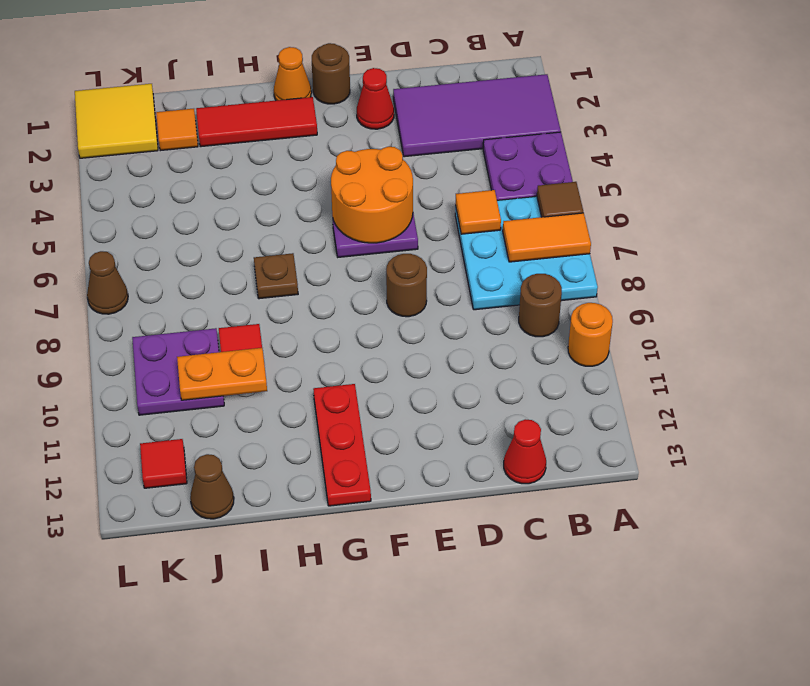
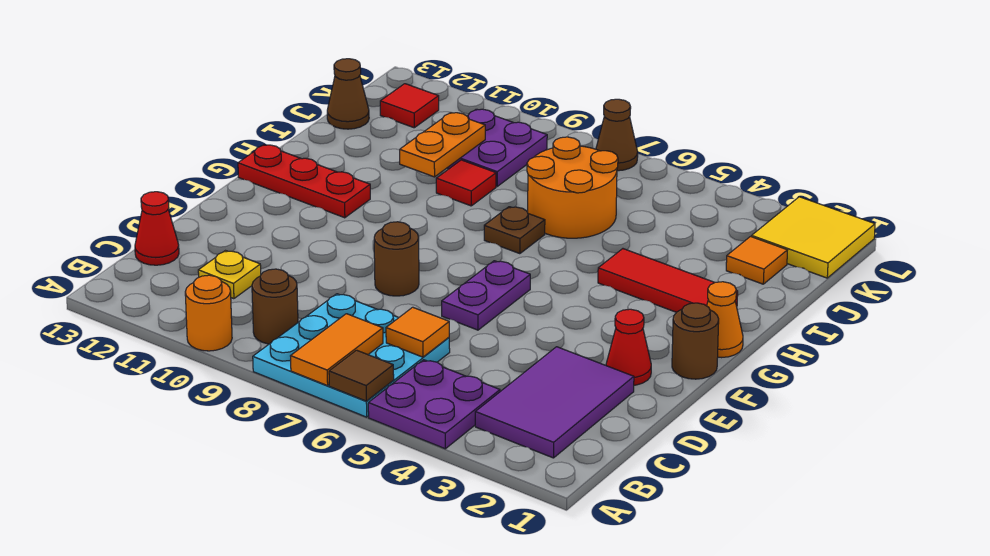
purple tile A2:D3 level 1 -> purple tile B2:D3 level 1
none -> yellow plate C11 level 1
orange round brick E5:F6 level 2 -> orange round brick I6:J7 level 1
red tile G2:I2 level 1 -> red tile H2:H4 level 1

